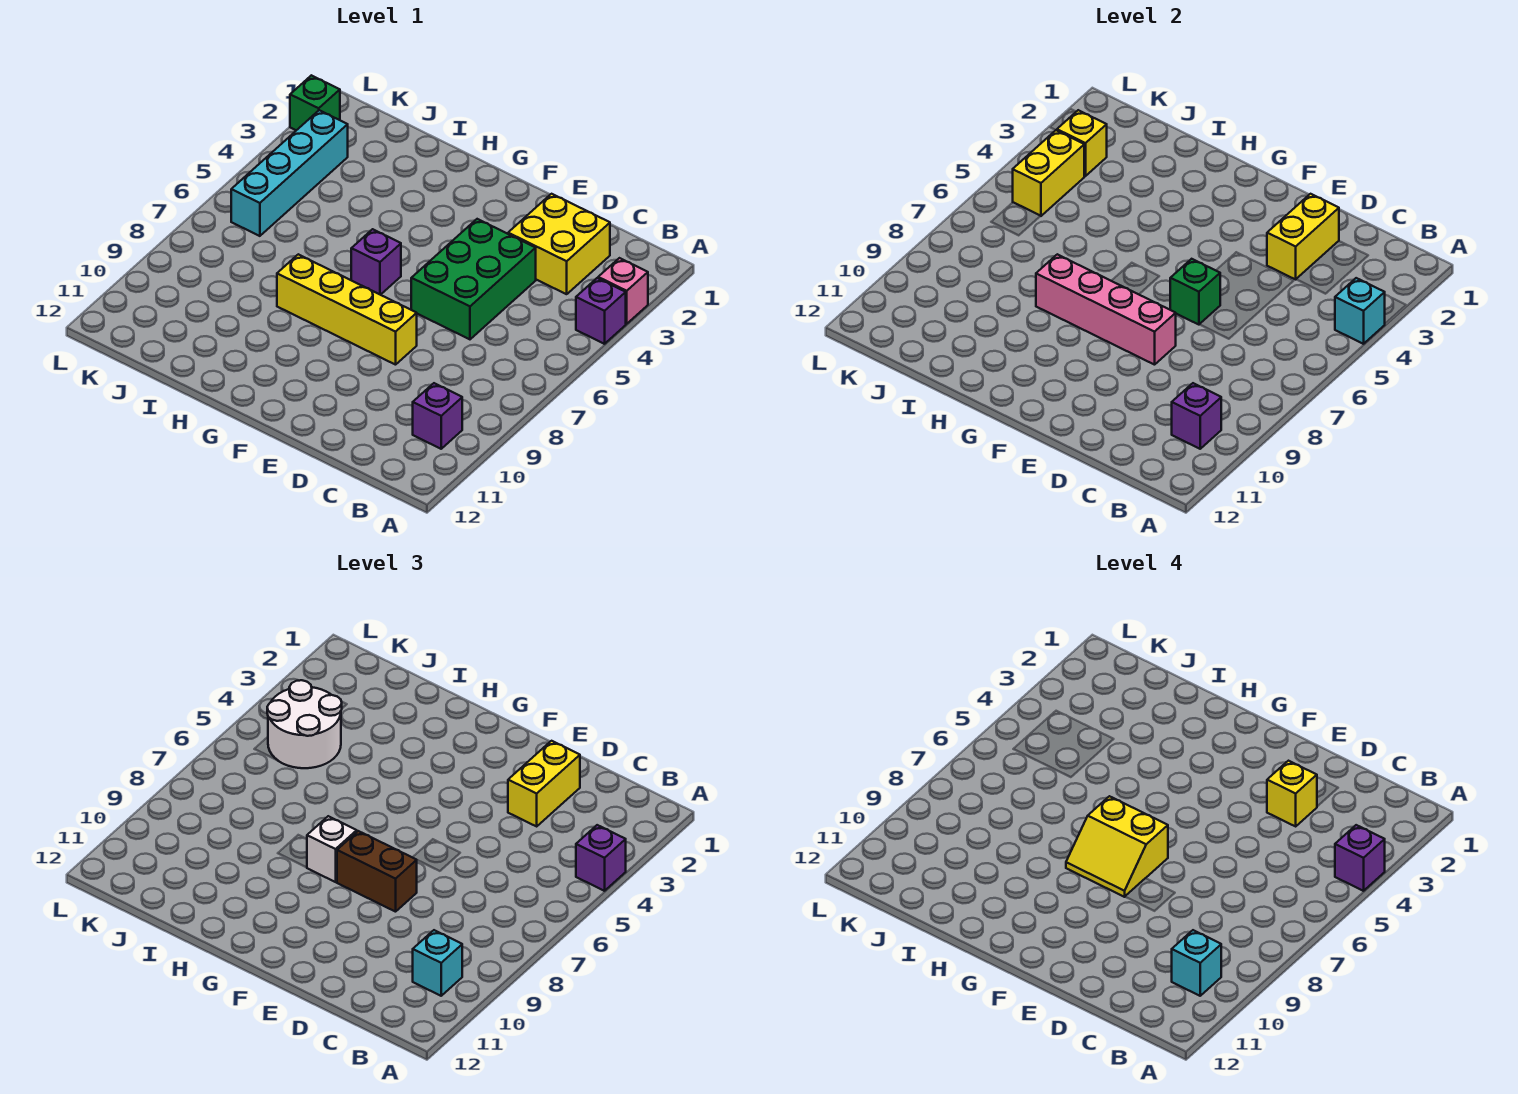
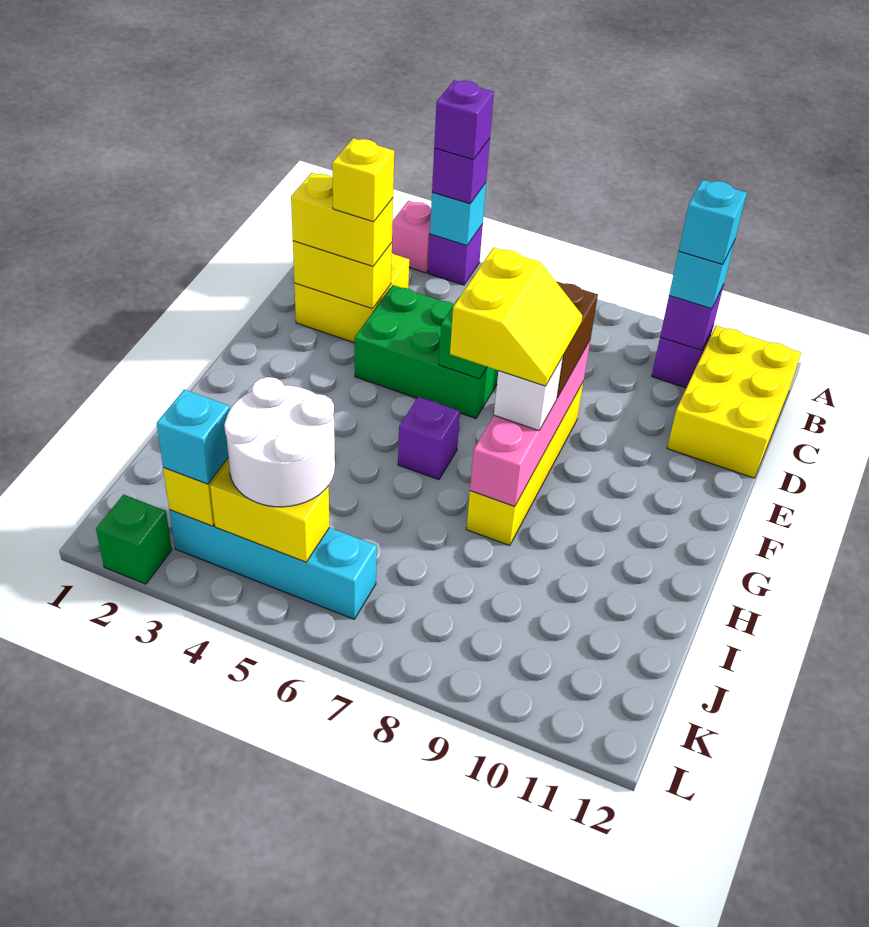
none -> yellow brick B11:D12 level 1
none -> cyan brick K3 level 3

